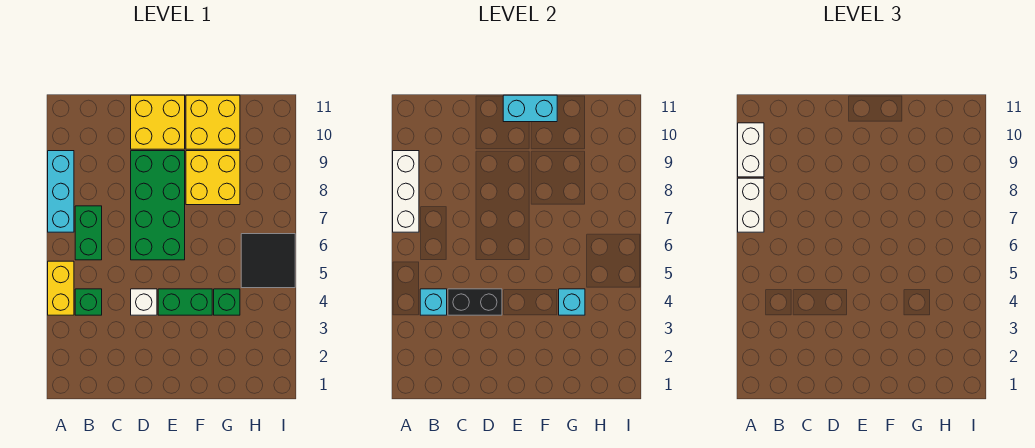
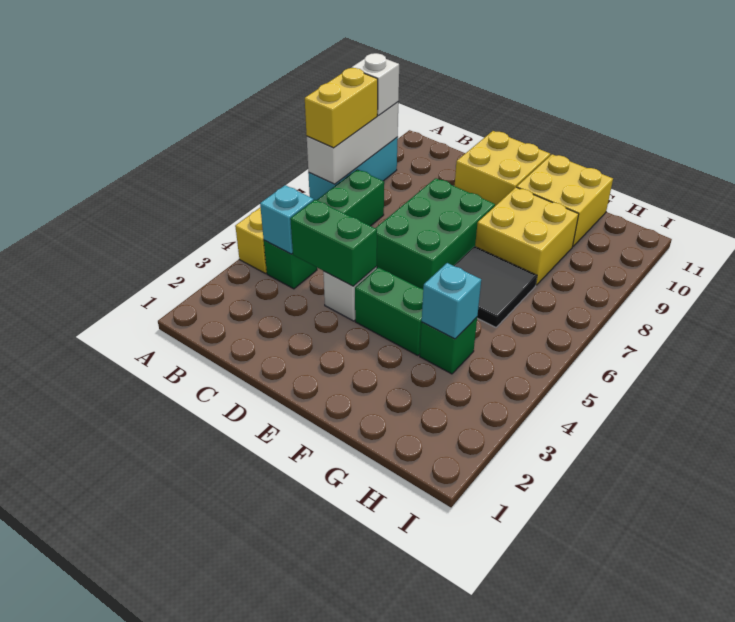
white brick A7:A8 level 3 -> yellow brick A7:A8 level 3
white brick A9:A10 level 3 -> white brick A9 level 3
black brick C4:D4 level 2 -> green brick C4:D4 level 2
green brick D6:E9 level 1 -> green brick D6:E8 level 1
cyan brick E11:F11 level 2 -> none
black tile H5:I6 level 1 -> black tile F6:G7 level 1

